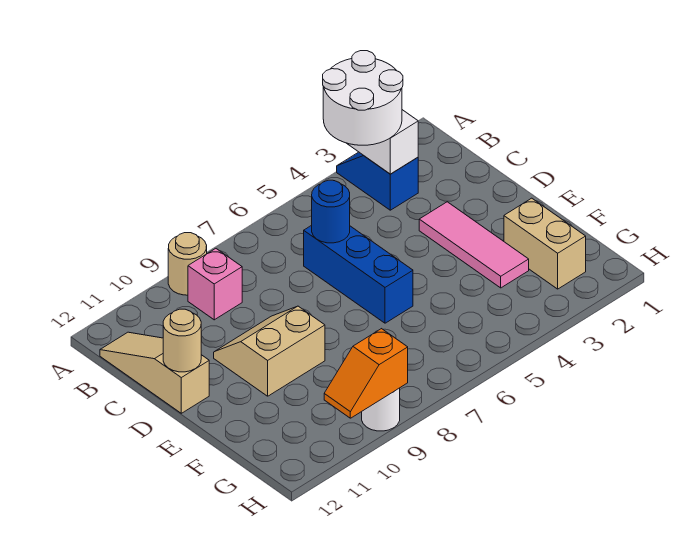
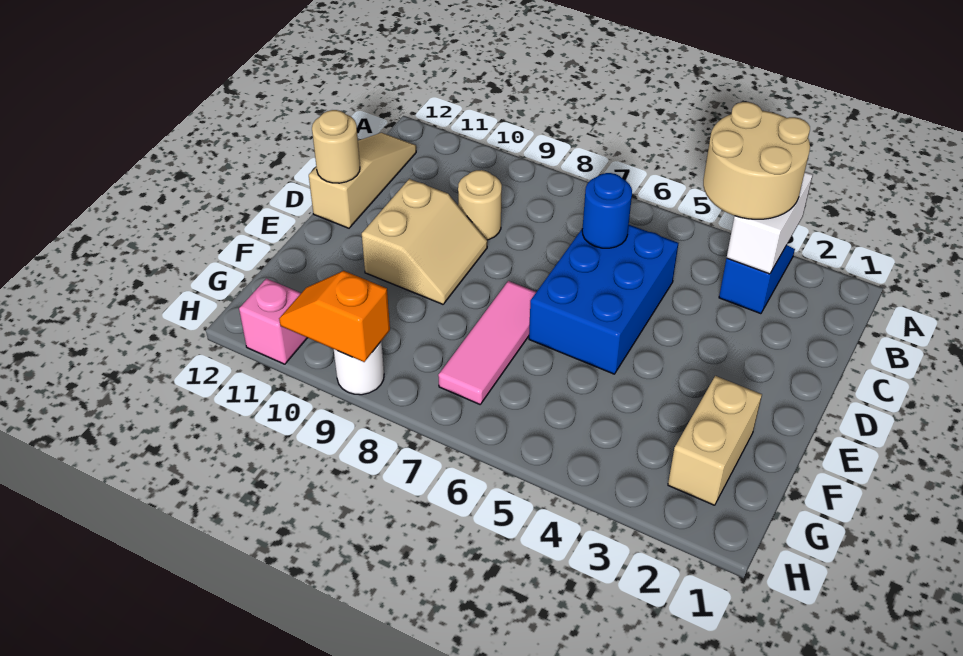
white round brick A3:B4 level 3 -> tan round brick A3:B4 level 3
tan round brick A9 level 1 -> tan round brick C9 level 1
pink brick B9 level 1 -> pink brick H11 level 1
blue brick C6:E6 level 1 -> blue brick C5:E6 level 1
pink tile D3:F3 level 1 -> pink tile E7:G7 level 1
tan slope D9:E10 level 1 top E -> tan slope D9:E10 level 1 top 10

